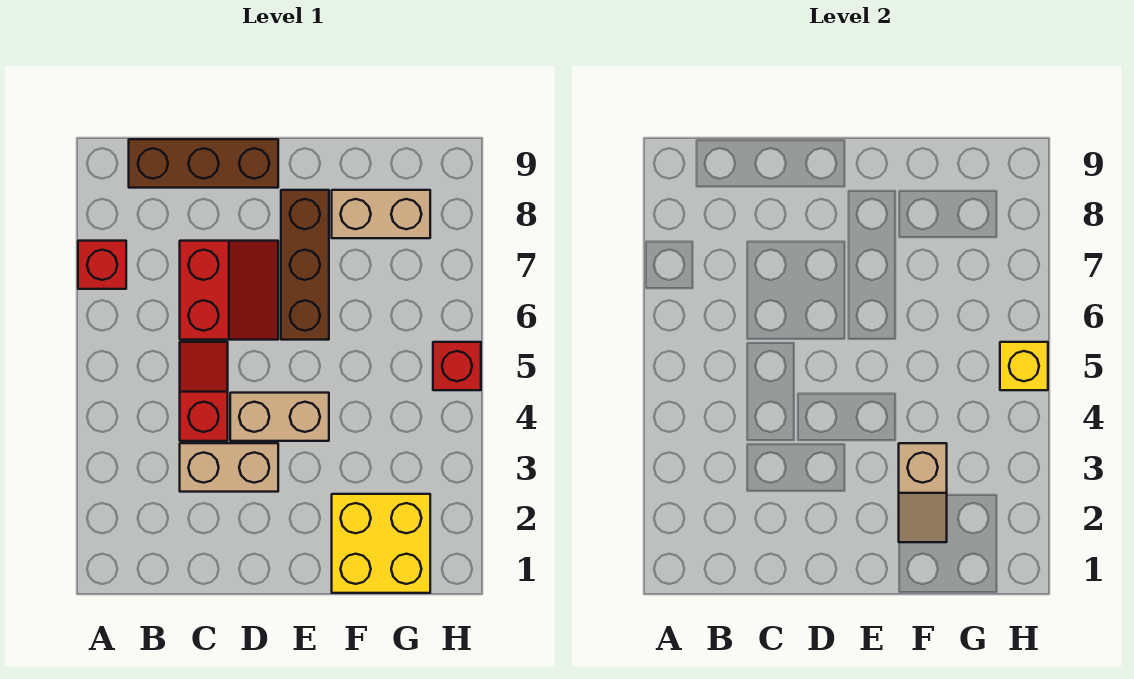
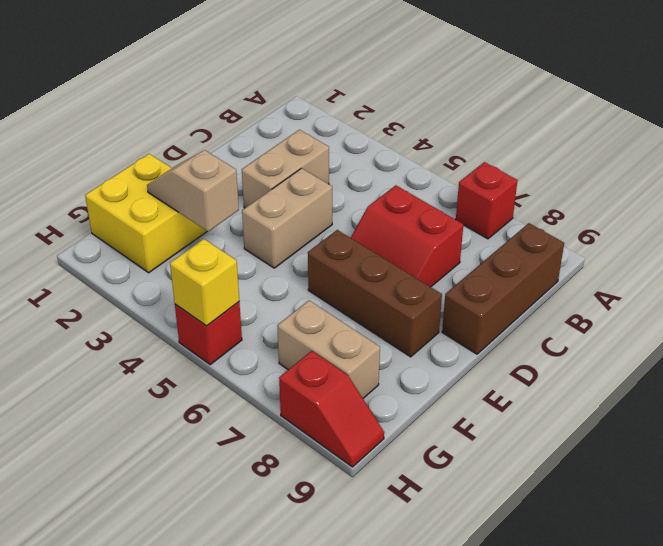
red slope C4:C5 level 1 top 4 -> red slope H8:H9 level 1 top 8
tan brick F8:G8 level 1 -> tan brick G7:G8 level 1

